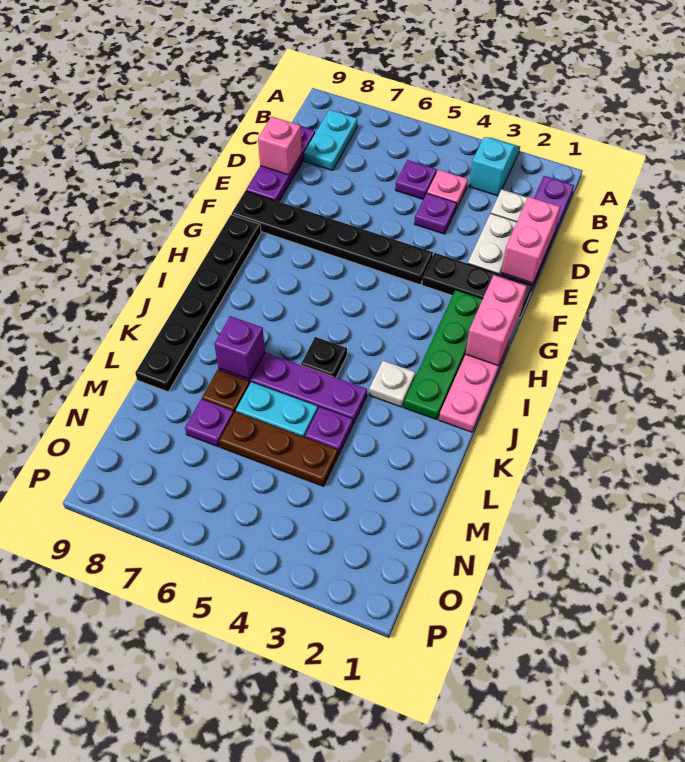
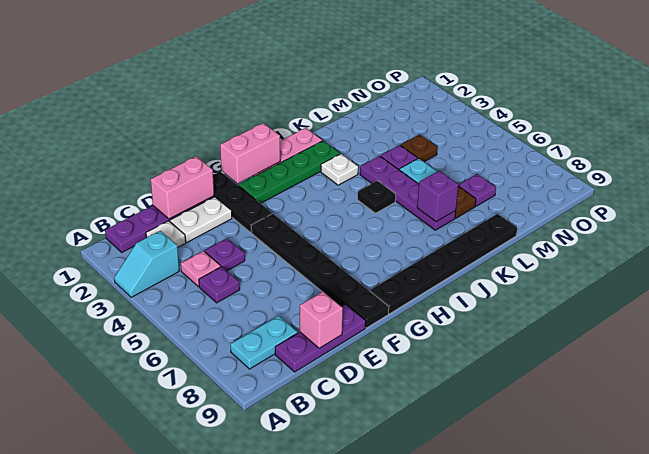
brown plate M4:M6 level 1 -> brown plate M4 level 1

